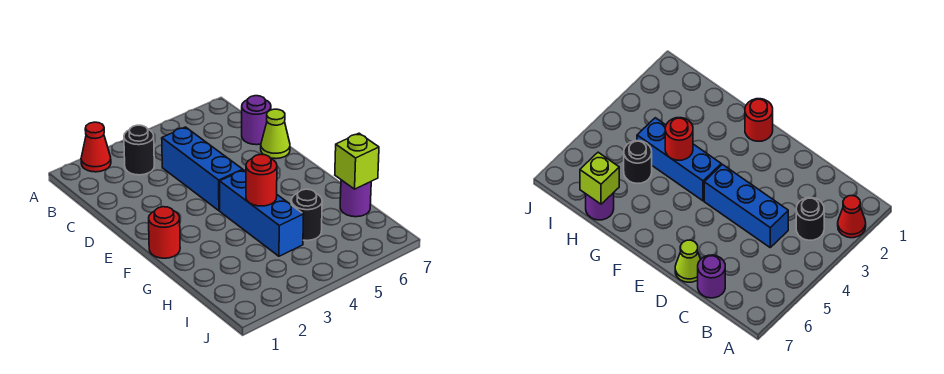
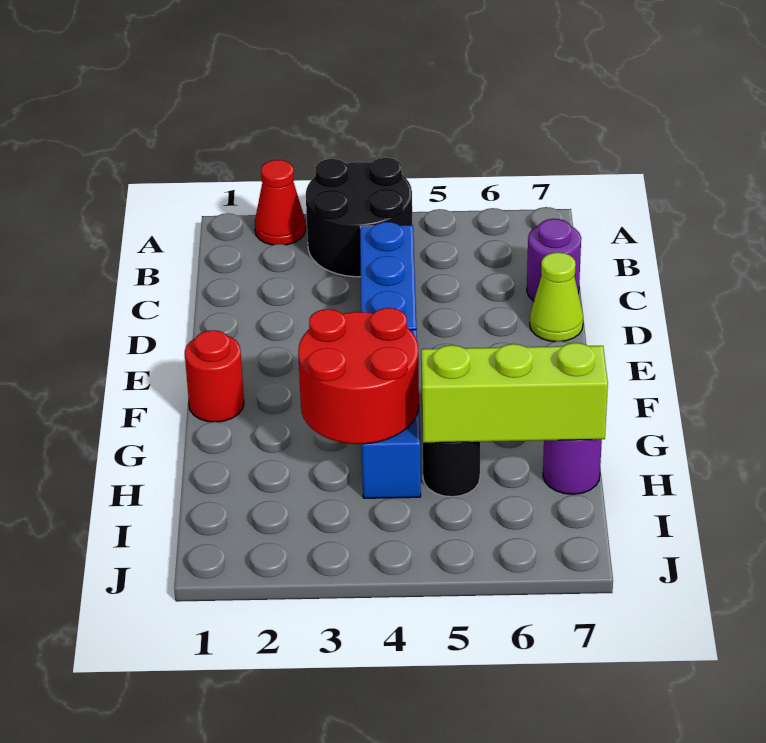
black round brick B3 level 1 -> black round brick A3:B4 level 1
red round brick G4 level 2 -> red round brick G3:H4 level 2
lime brick H7 level 2 -> lime brick H5:H7 level 2

